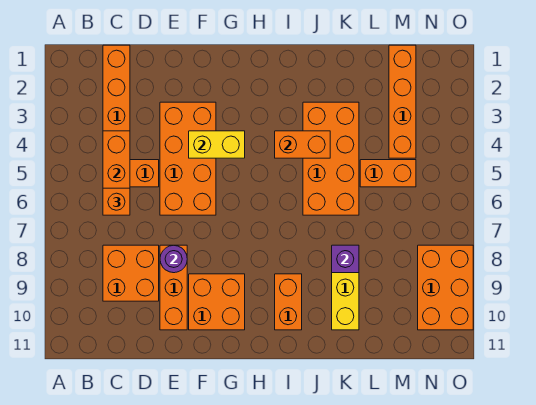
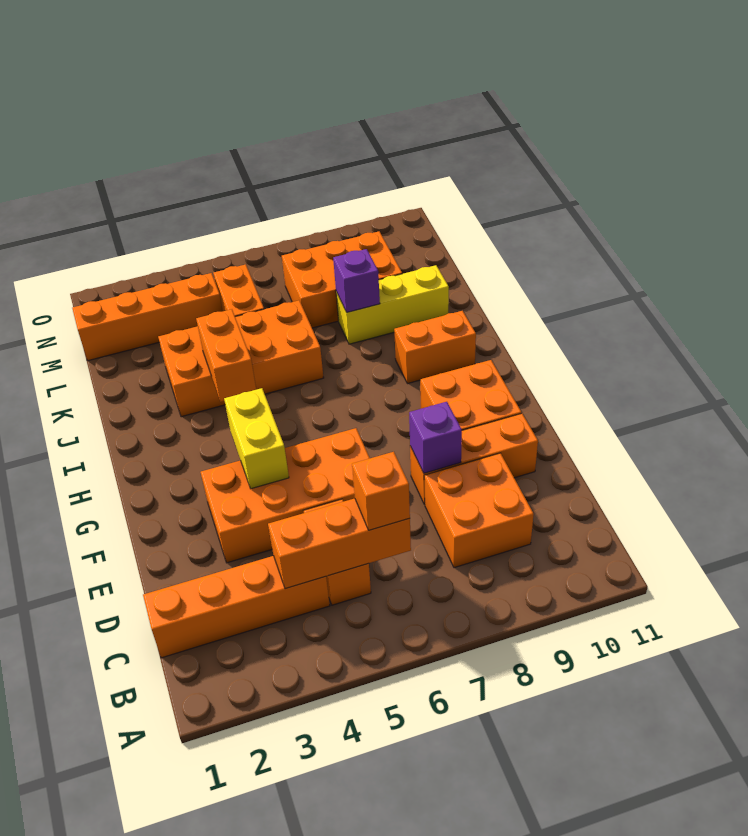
purple round brick E8 level 2 -> purple brick E8 level 2
orange brick N8:O10 level 1 -> orange brick L7:M9 level 1

